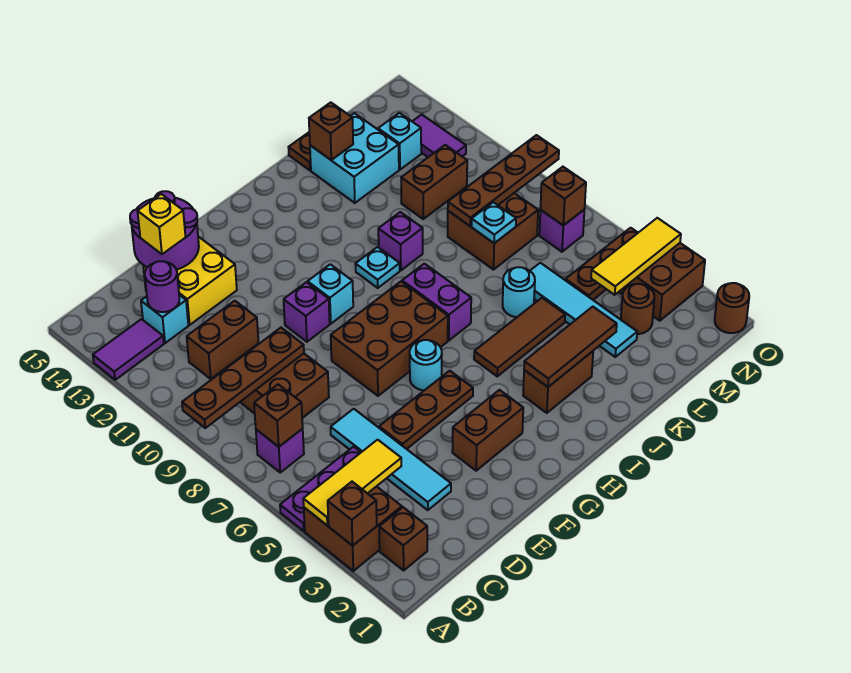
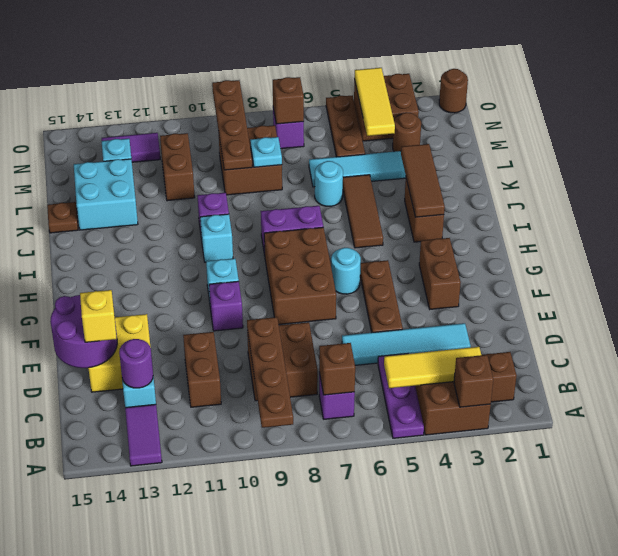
yellow tile A4:C4 level 2 -> yellow tile B3:B5 level 2
cyan plate I10 level 1 -> cyan brick I10 level 1
brown brick K14 level 2 -> none

